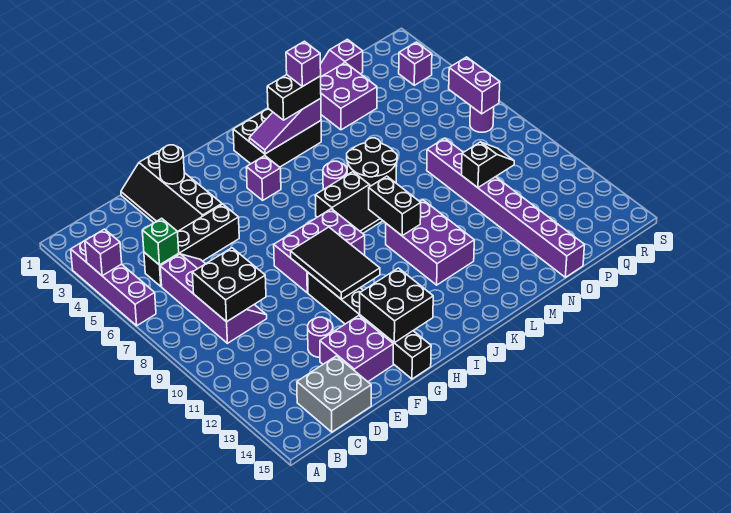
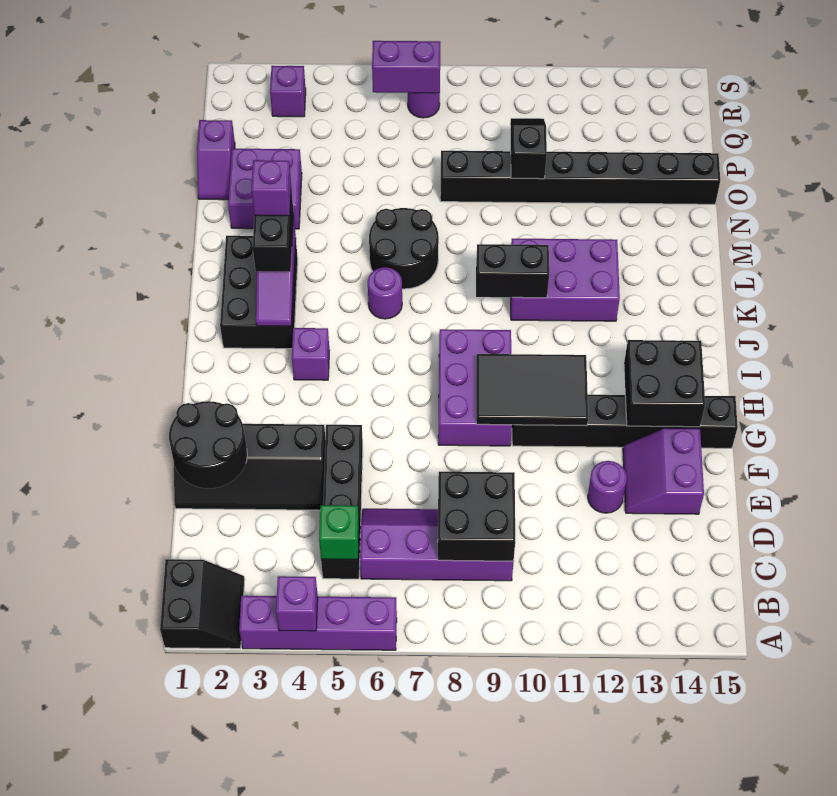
grey brick C14:D15 level 1 -> none
purple brick E13:F14 level 1 -> purple slope E13:F14 level 1 top 14
black round brick F2 level 2 -> black round brick E1:F2 level 2
black slope J7:K8 level 1 top 7 -> black slope A1:B2 level 1 top 1
purple brick O8:O15 level 1 -> black brick O8:O15 level 1

